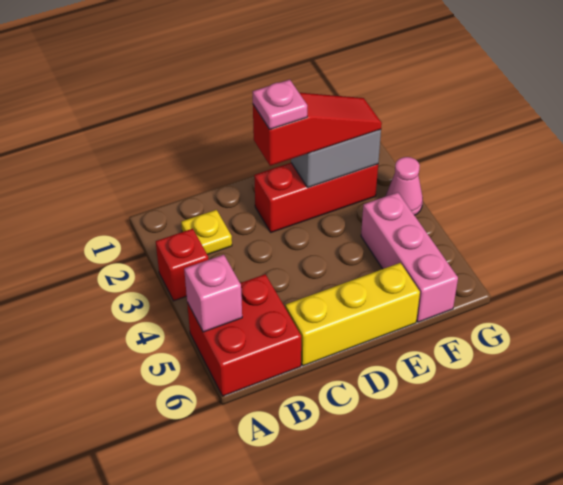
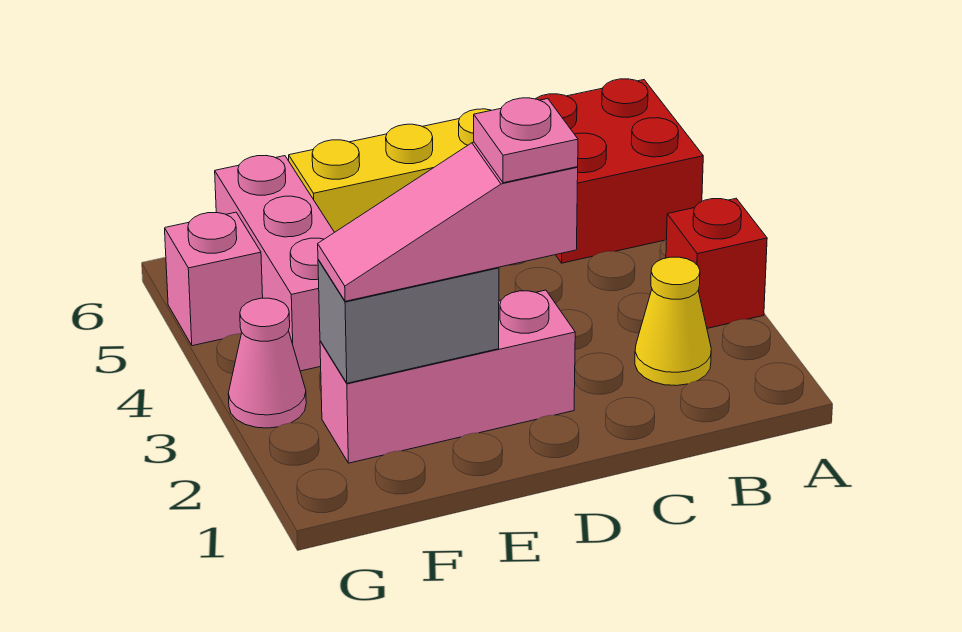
pink brick A5 level 2 -> pink brick G5 level 1
yellow plate B2 level 1 -> yellow cone B2 level 1
red brick D2:F2 level 1 -> pink brick D2:F2 level 1
red slope D2:F2 level 3 top D -> pink slope D2:F2 level 3 top D

